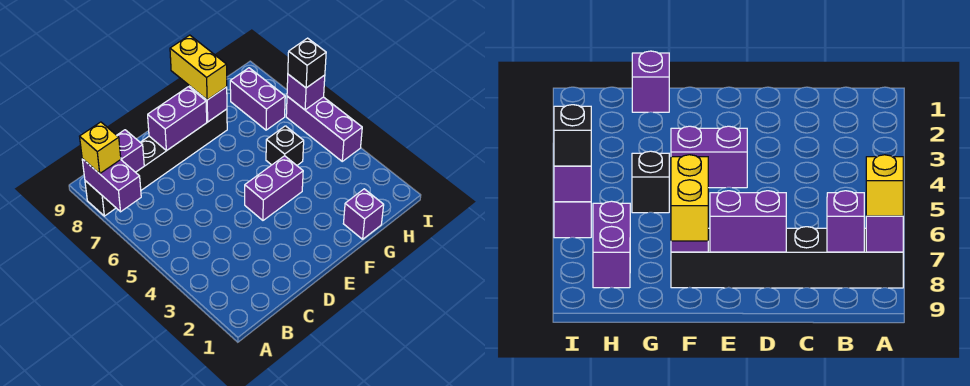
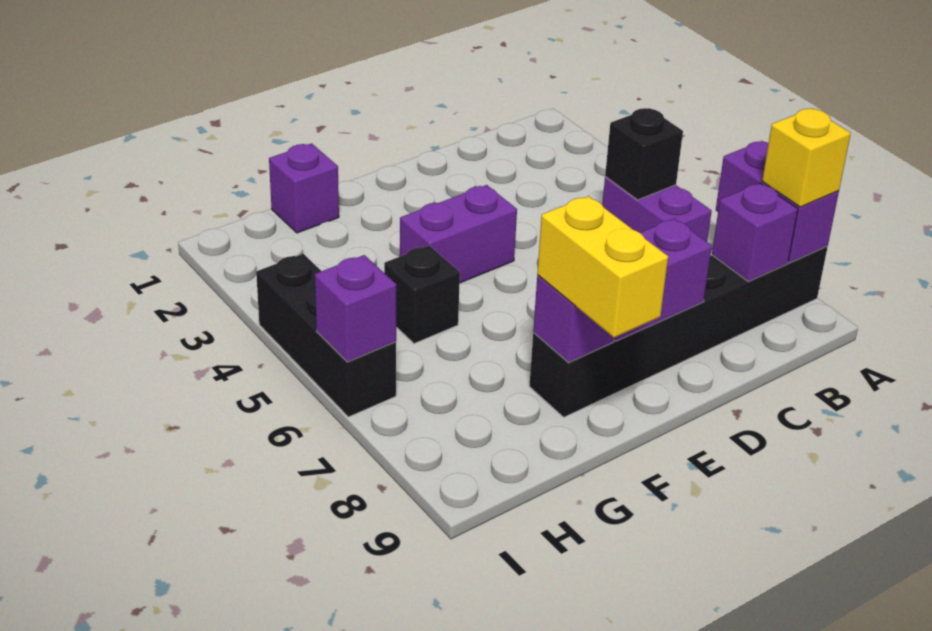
purple brick H7:H8 level 1 -> purple brick B5:B6 level 1
purple brick I4:I6 level 1 -> black brick I4:I6 level 1
black brick I6 level 3 -> black brick B5 level 2

